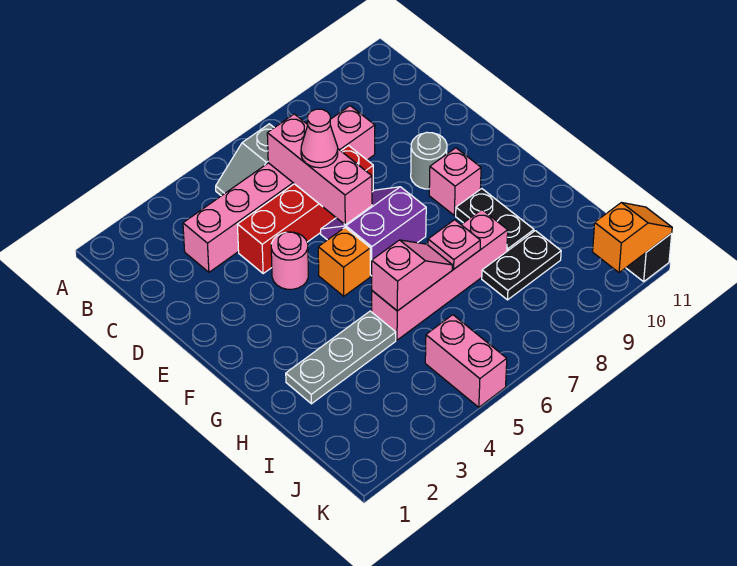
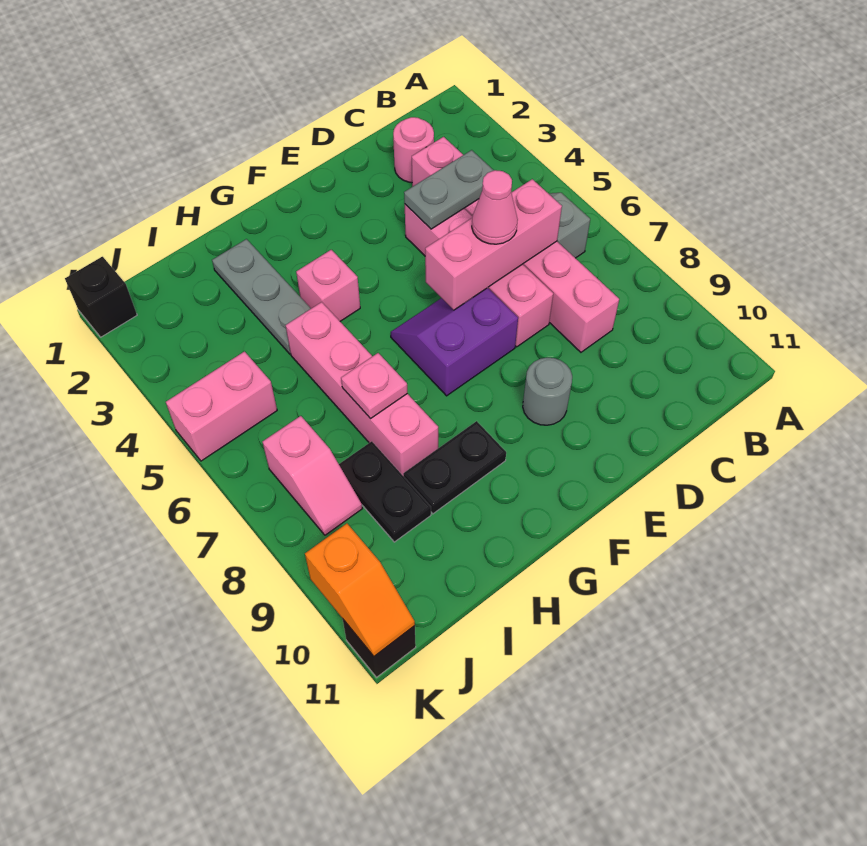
none -> grey plate C4:D4 level 2
red brick D4:D7 level 1 -> pink brick D4:D7 level 1
pink round brick E4 level 1 -> pink round brick C2 level 1
purple slope E6:F7 level 1 top F -> purple slope E6:F7 level 1 top 7
orange brick F5 level 1 -> none
pink brick F9 level 1 -> pink brick G4 level 1
pink slope H5:H6 level 2 top 5 -> pink slope J7:J8 level 1 top 7
none -> black brick K1 level 1

